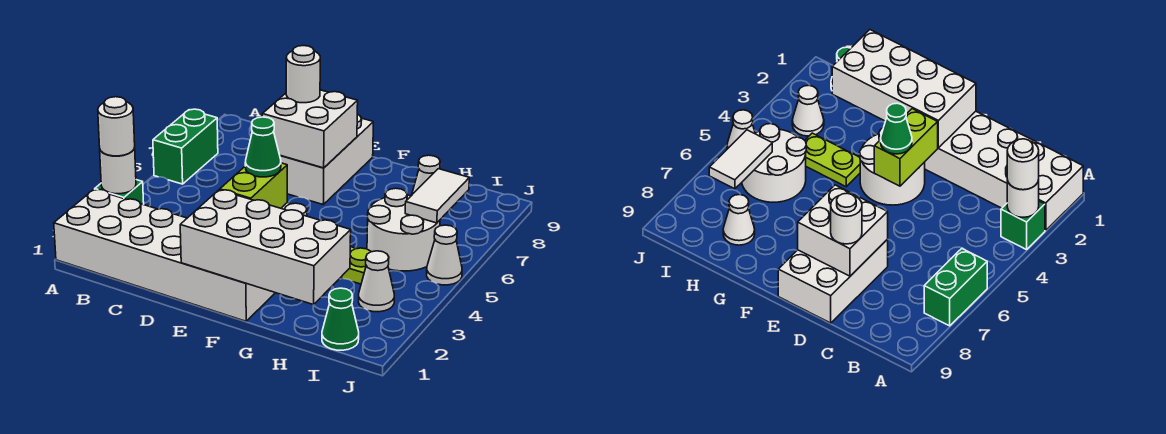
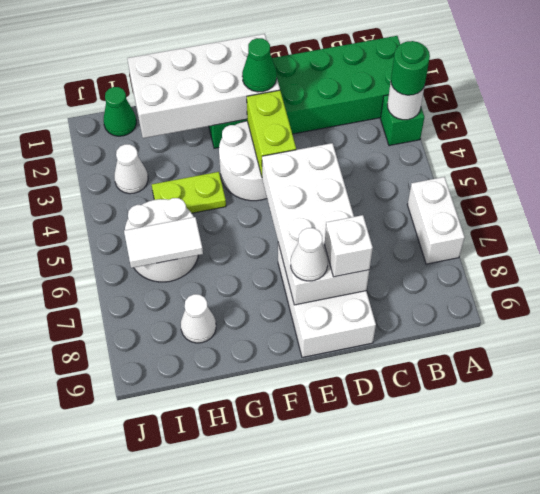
white brick A1:F2 level 1 -> green brick A1:F2 level 1
white round brick A3 level 3 -> green round brick A3 level 3
green brick A6:A7 level 1 -> white brick A6:A7 level 1
white brick D7:E8 level 2 -> white brick D5:E8 level 2
white round brick D8 level 3 -> white brick D8 level 3
green cone E4 level 3 -> green cone E2 level 3
white tile I6:I7 level 2 -> white tile H6:I6 level 2
white cone J5 level 1 -> white cone E8 level 3

